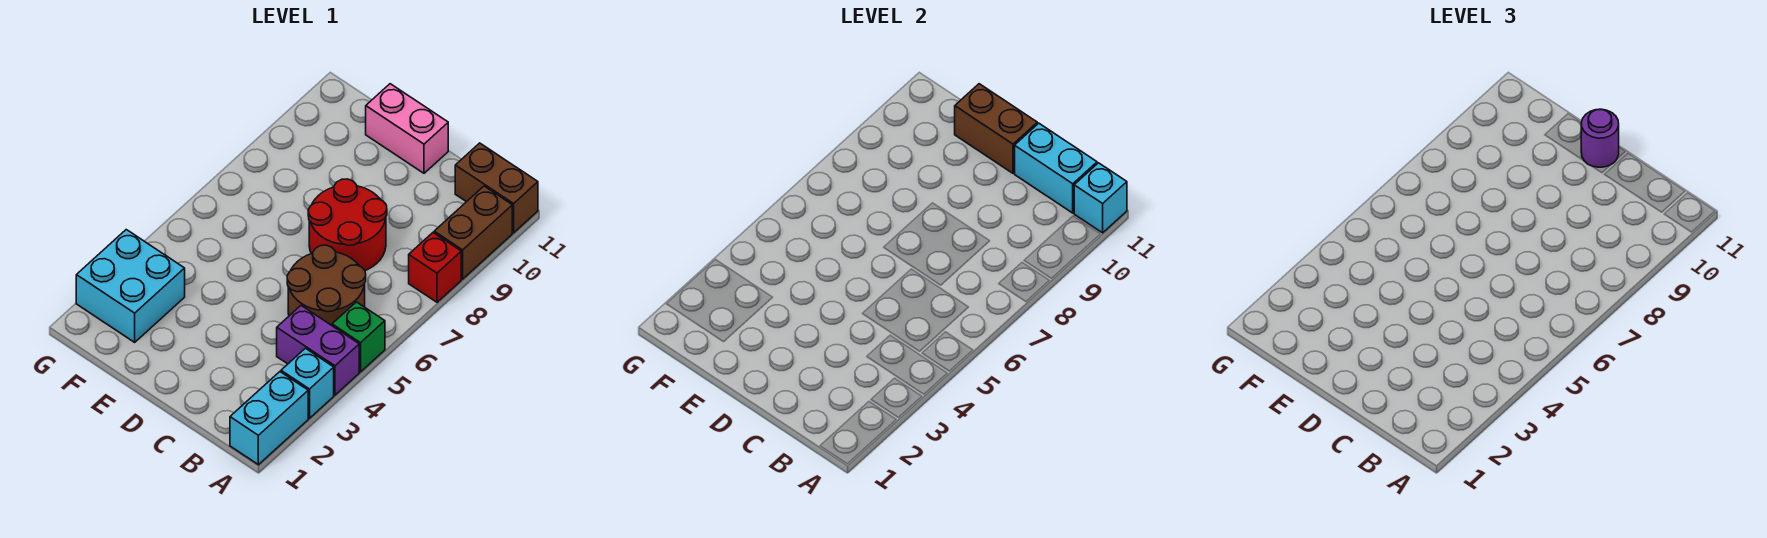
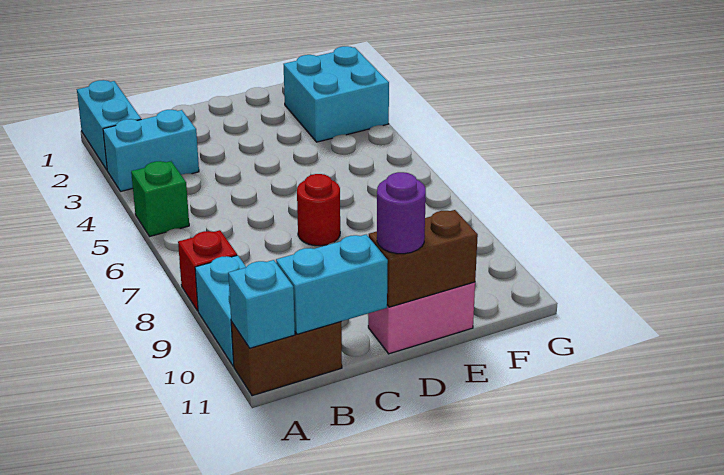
cyan brick A3 level 1 -> cyan brick A3:B3 level 1
purple brick A4:B4 level 1 -> none
brown brick A9:A10 level 1 -> cyan brick A9:A10 level 1
brown round brick B5:C6 level 1 -> none
red round brick C7:D8 level 1 -> red round brick D7 level 1

